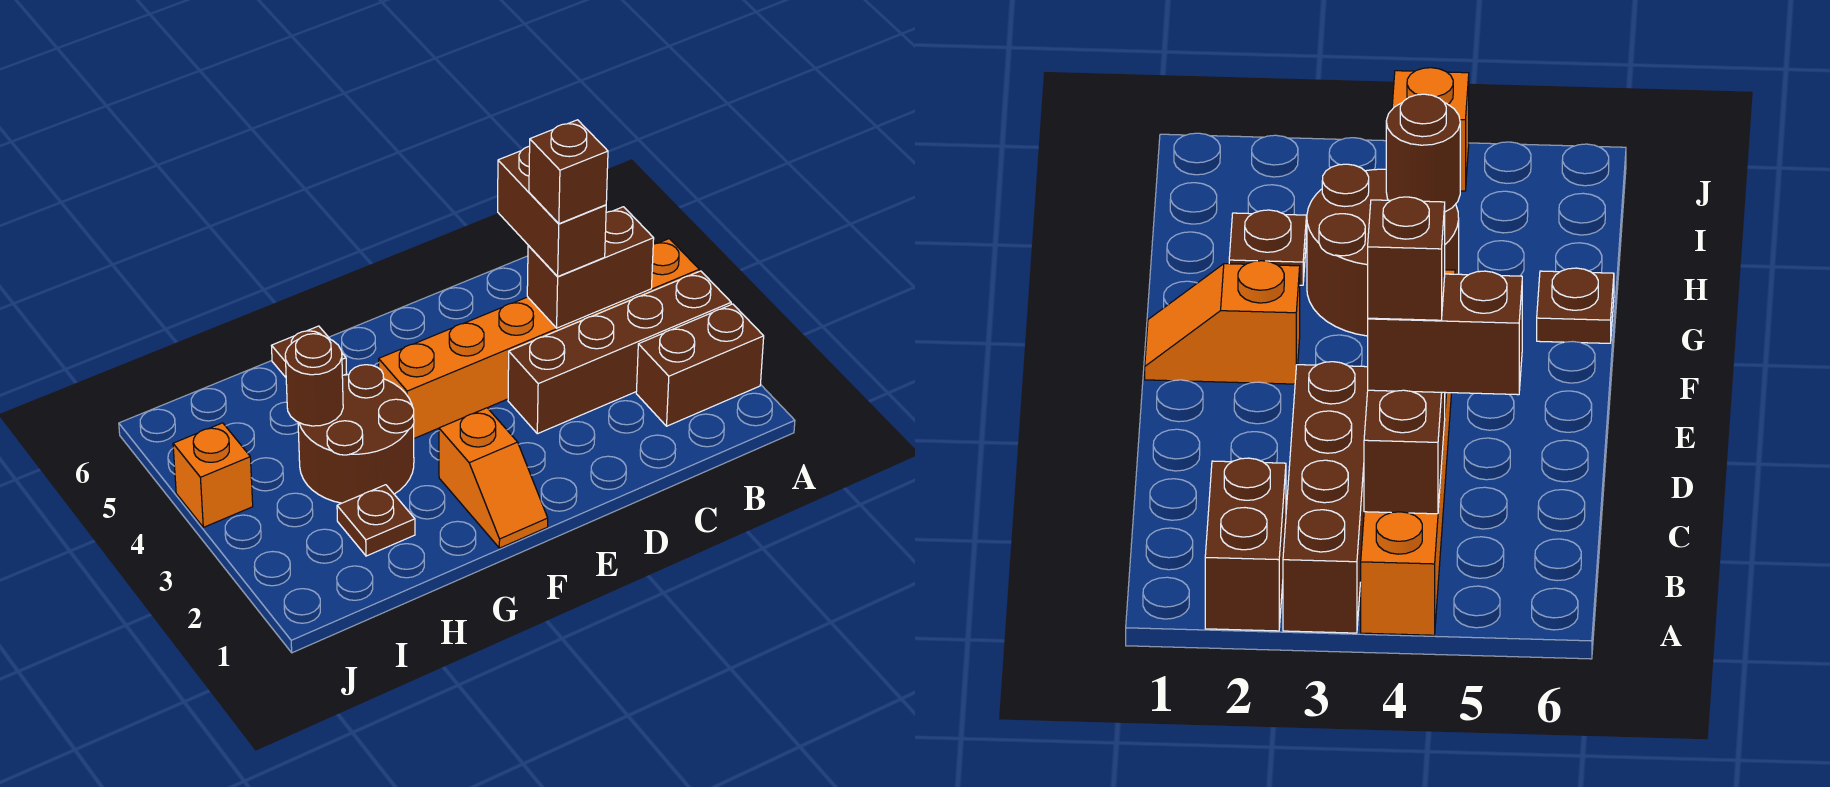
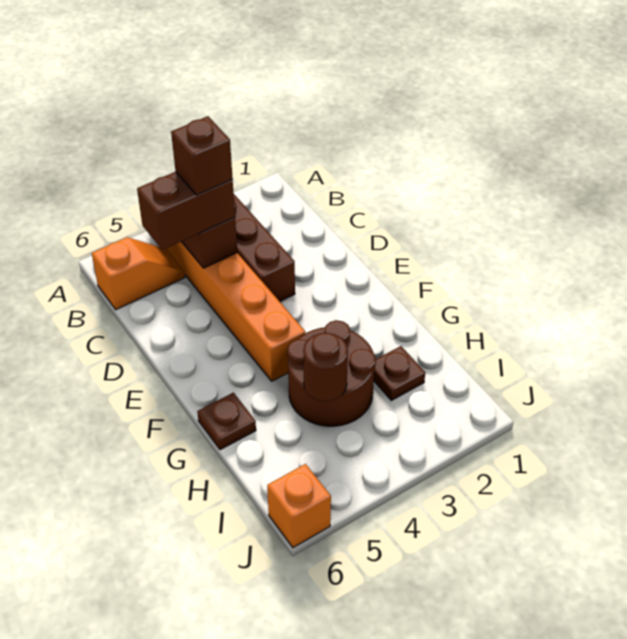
brown brick A2:B2 level 1 -> none
orange slope F1:F2 level 1 top 2 -> orange slope B5:B6 level 1 top 6
orange brick J4 level 1 -> orange brick J6 level 1

